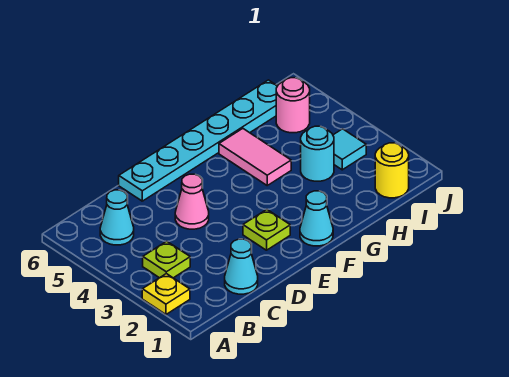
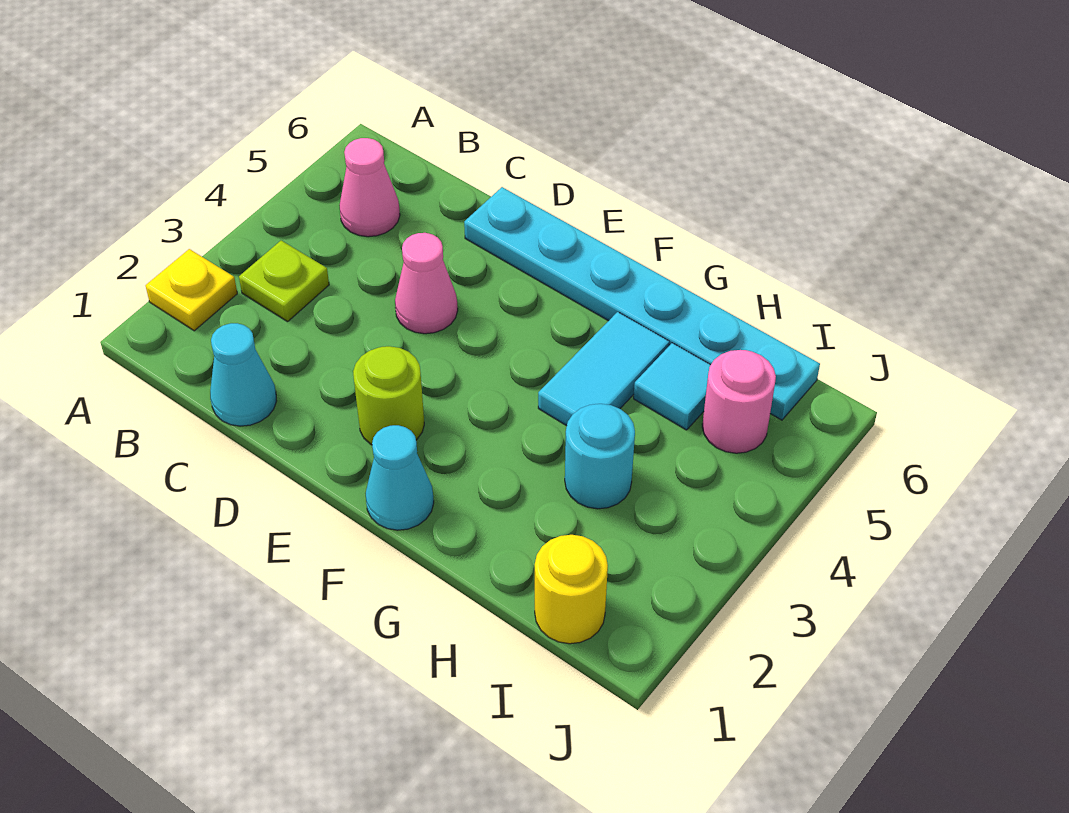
cyan cone B5 level 1 -> pink cone B5 level 1
lime plate E2 level 1 -> lime round brick E2 level 1
pink tile G4:G5 level 1 -> cyan tile G4:G5 level 1
cyan tile I3 level 1 -> cyan tile H5 level 1

